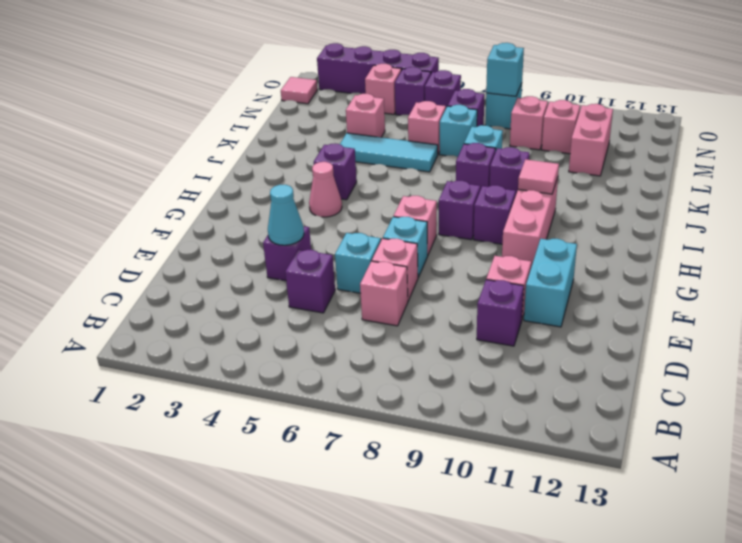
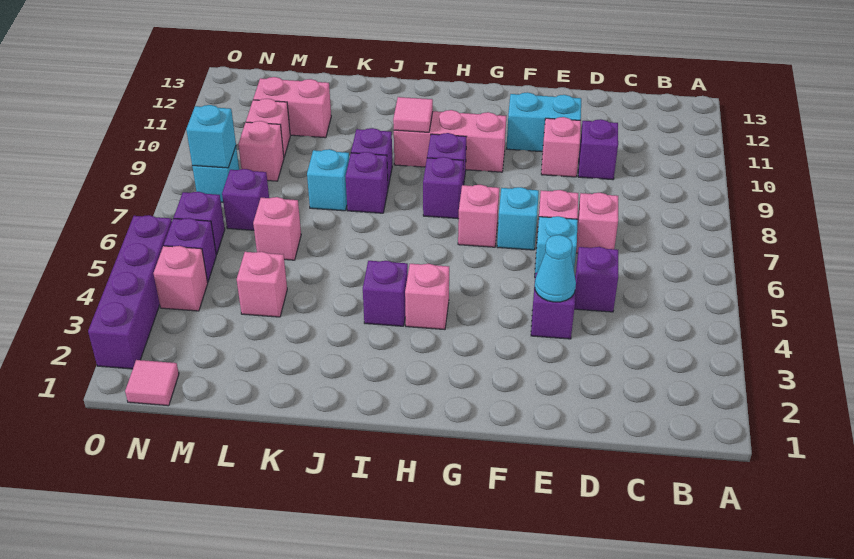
pink cone H4 level 1 -> pink brick H4 level 1
cyan tile K4:K6 level 1 -> none
cyan brick L7 level 1 -> none

